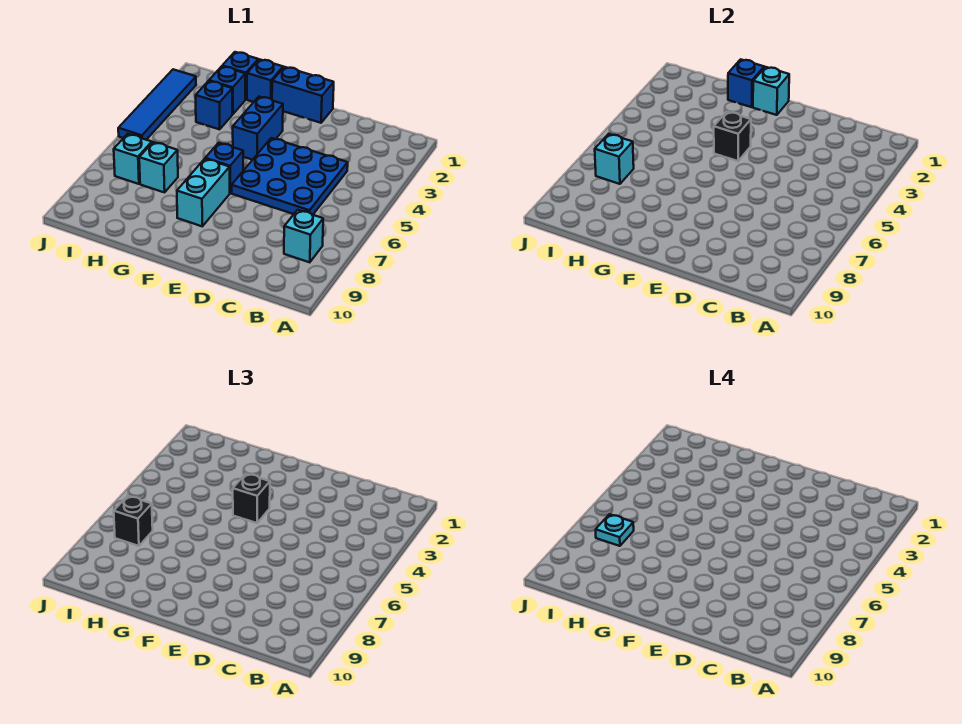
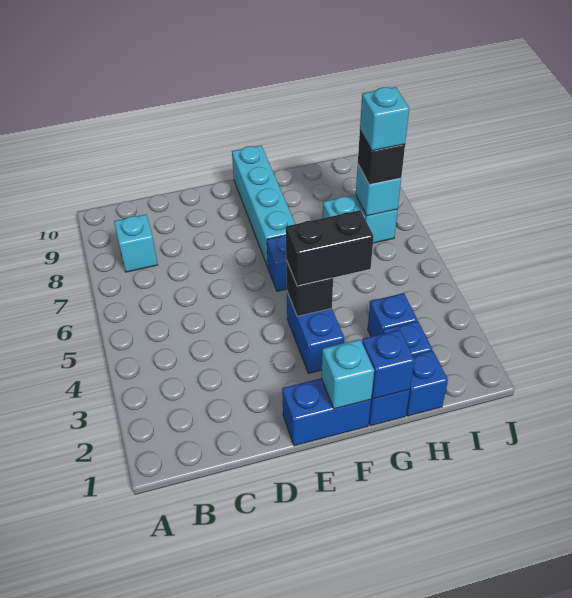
blue plate C4:E6 level 1 -> none
black brick F4 level 3 -> black brick F4:G4 level 3
cyan brick F7:F8 level 1 -> cyan brick F7:F10 level 1
cyan plate I7 level 4 -> cyan brick I7 level 4
blue tile J2:J5 level 1 -> none

